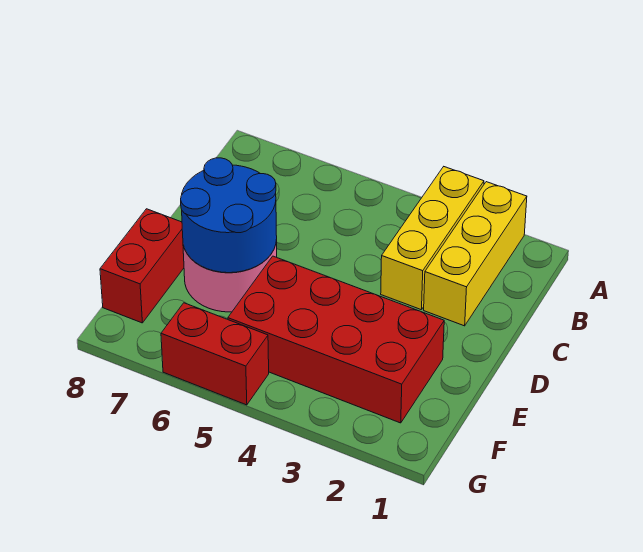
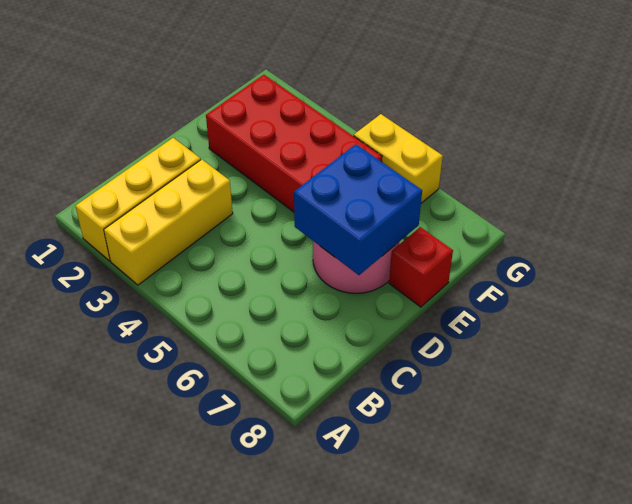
blue round brick D6:E7 level 2 -> blue brick D6:E7 level 2
red brick E8:F8 level 1 -> red brick E8 level 1
red brick G5:G6 level 1 -> yellow brick G5:G6 level 1

